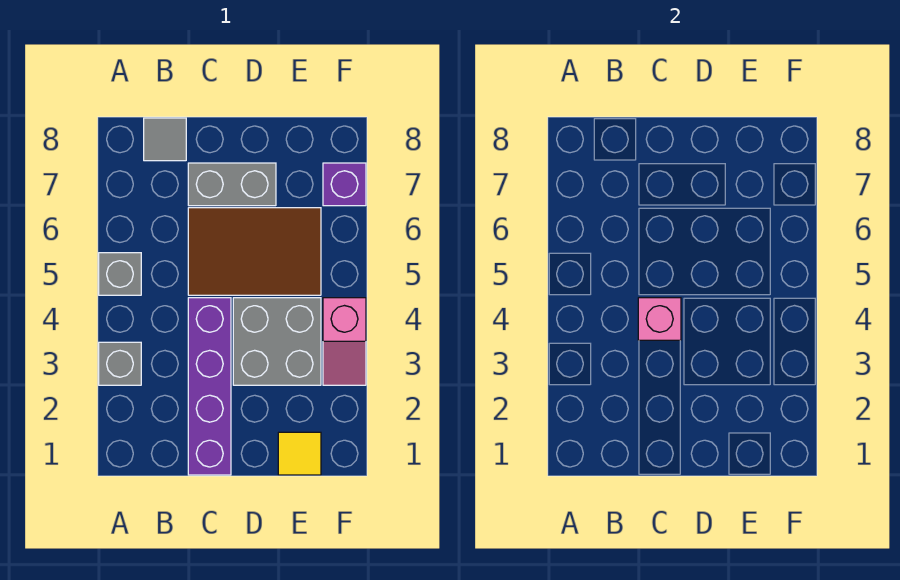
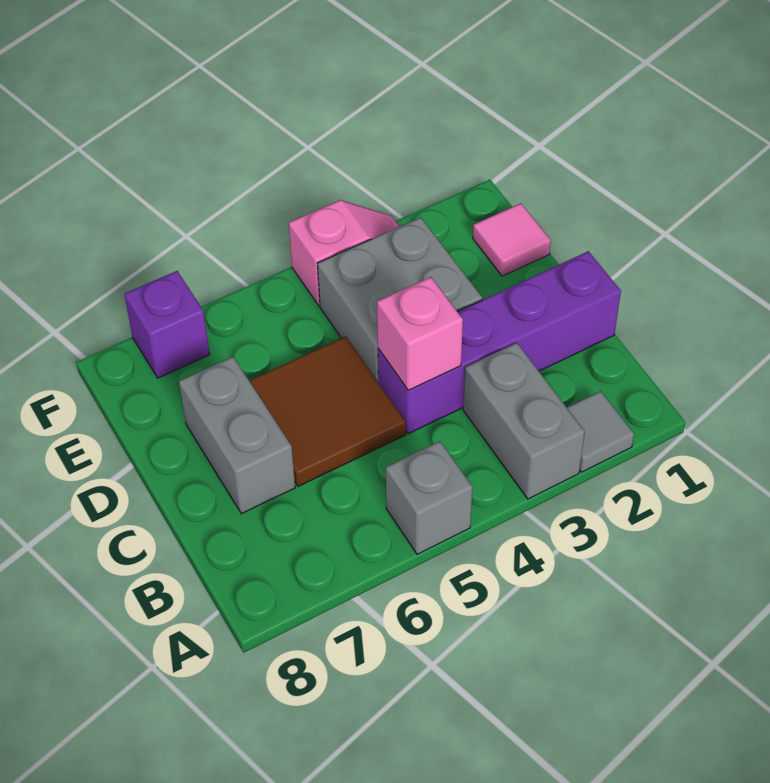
grey brick A3 level 1 -> grey brick A3:B3 level 1
grey tile B8 level 1 -> grey tile A2 level 1
brown tile C5:E6 level 1 -> brown tile C5:D6 level 1
yellow tile E1 level 1 -> pink tile E1 level 1

